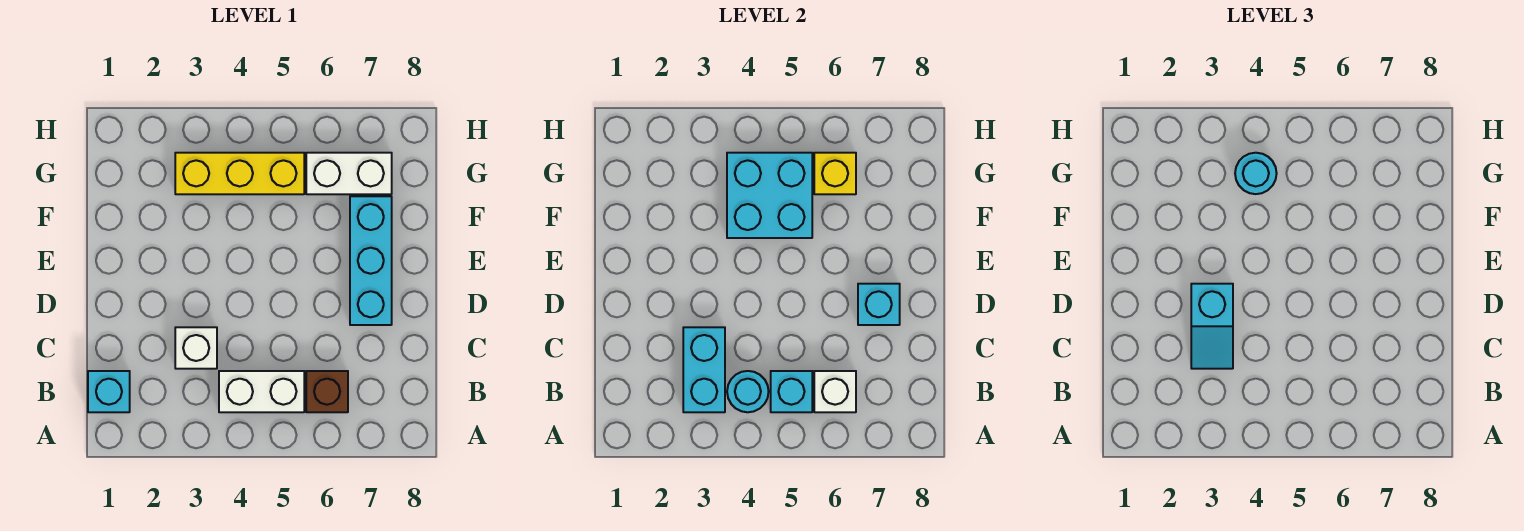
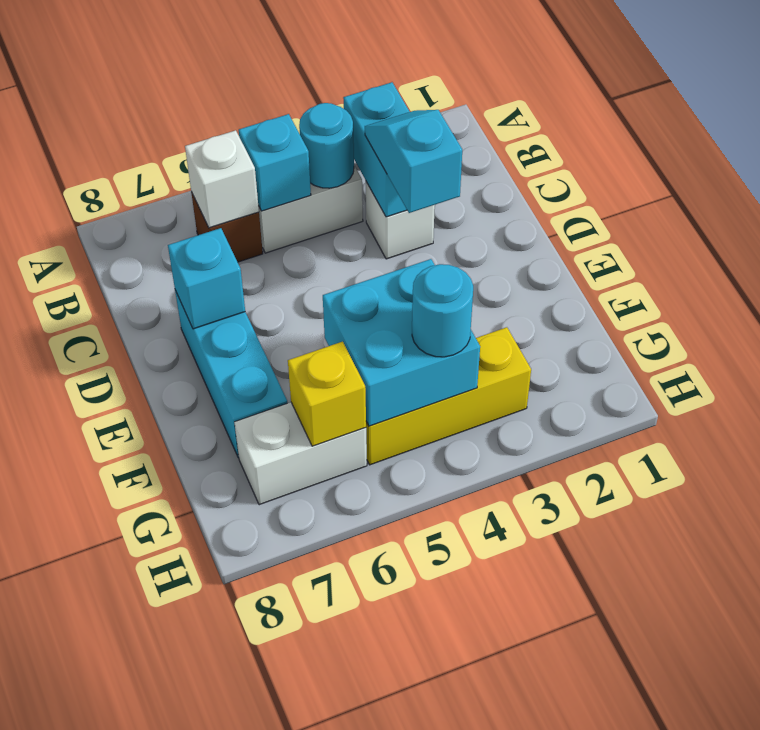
cyan brick B1 level 1 -> none

